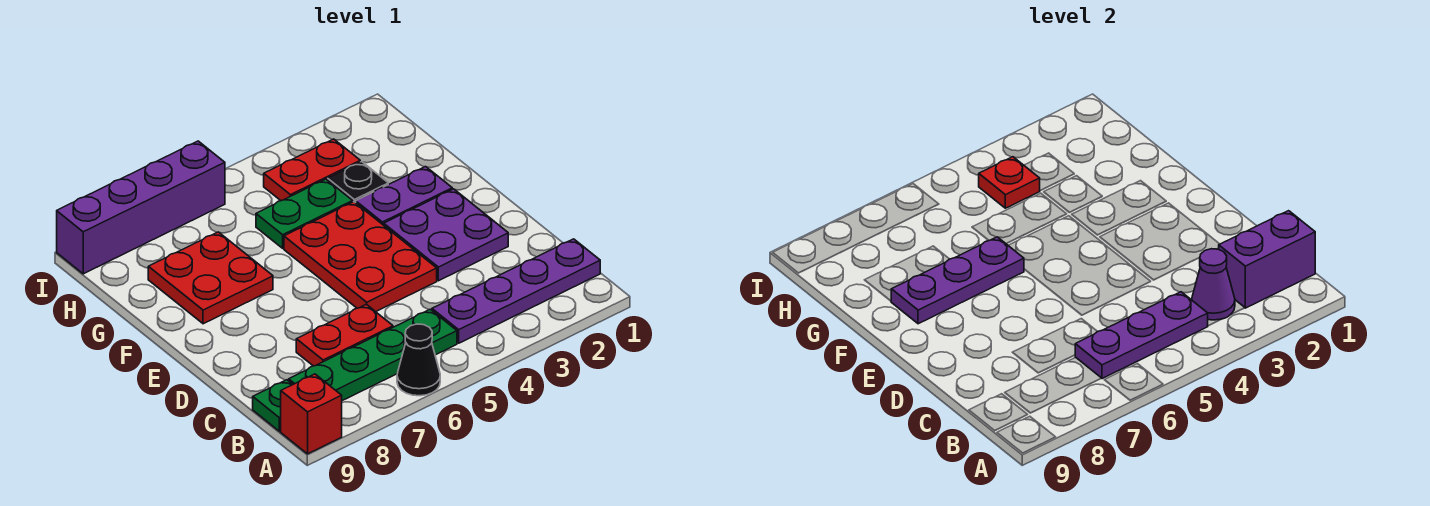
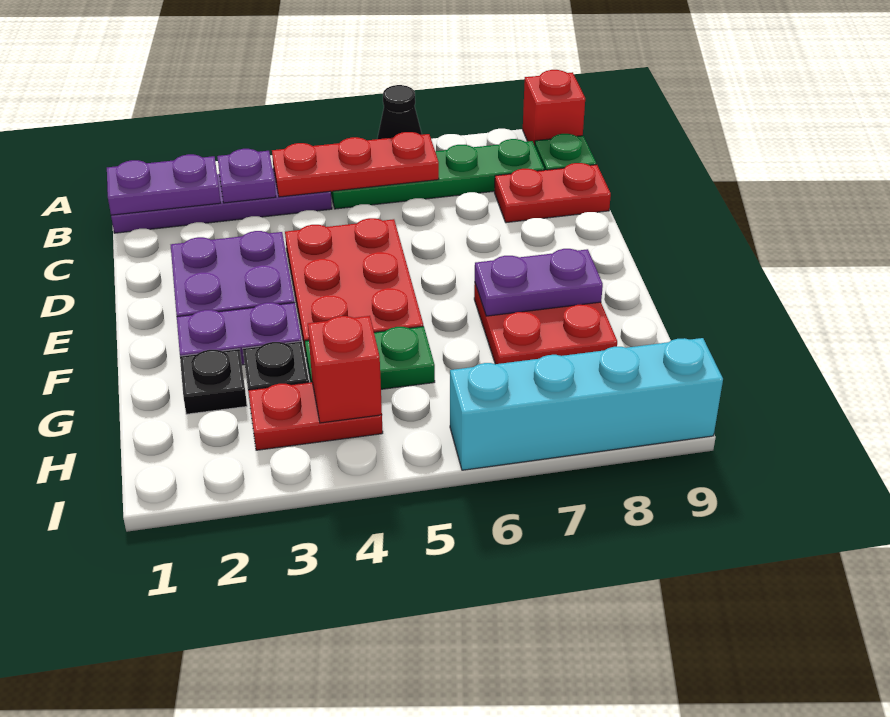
purple brick B1:B2 level 2 -> purple plate B1:B2 level 2
purple cone B3 level 2 -> purple plate B3 level 2
purple plate B4:B6 level 2 -> red plate B4:B6 level 2
red plate C6:C7 level 1 -> red plate C8:C9 level 1
purple plate F6:F8 level 2 -> purple plate F7:F8 level 2
none -> black plate G2 level 1
red plate H4 level 2 -> red brick H4 level 2
purple brick I6:I9 level 1 -> cyan brick I6:I9 level 1

